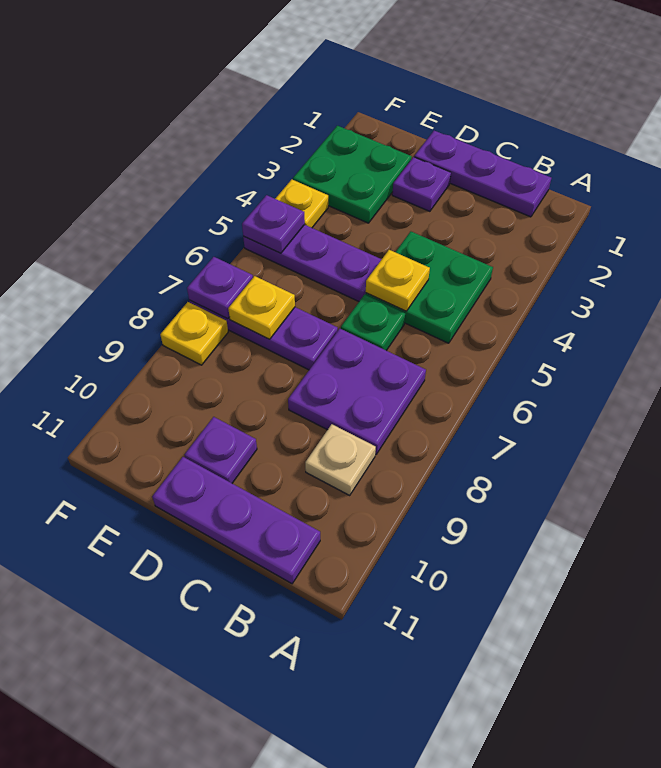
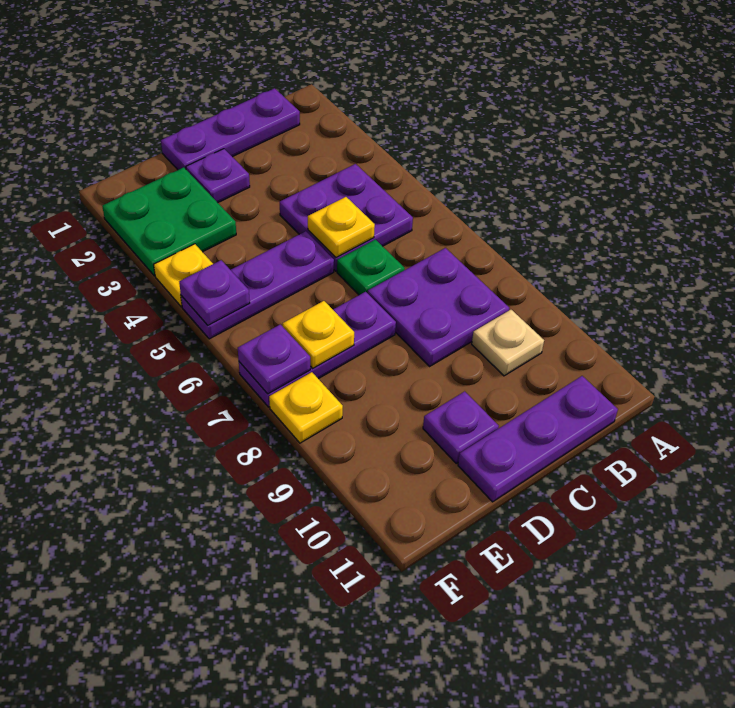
green plate B4:C5 level 1 -> purple plate B4:C5 level 1

